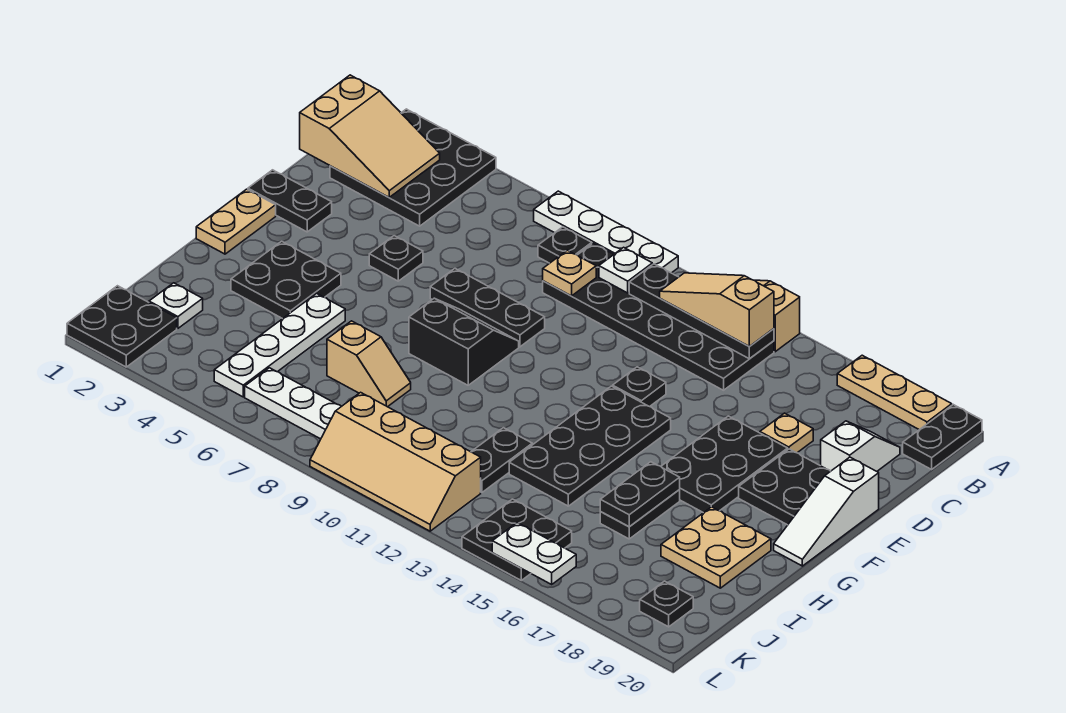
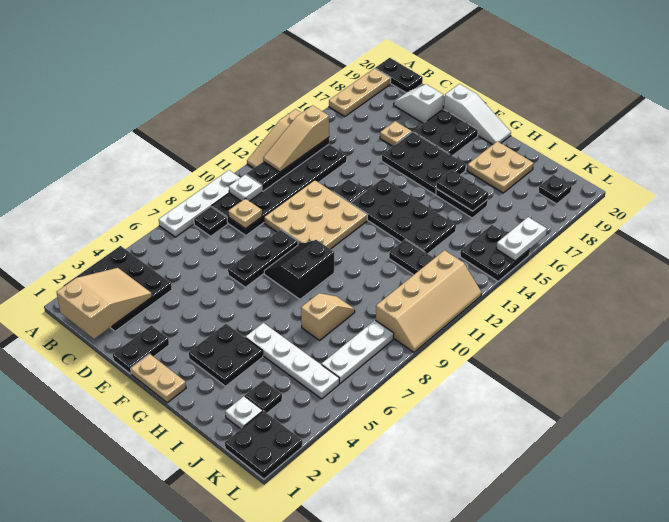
none -> tan plate D10:F12 level 1
black plate E5 level 1 -> black plate J3 level 1

